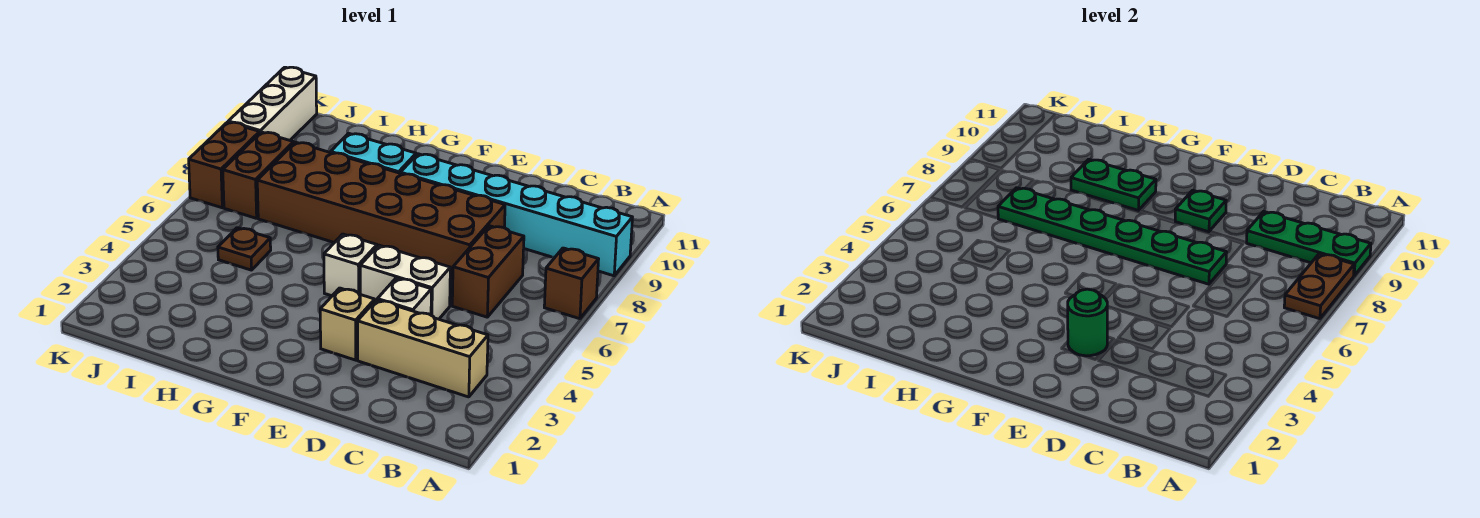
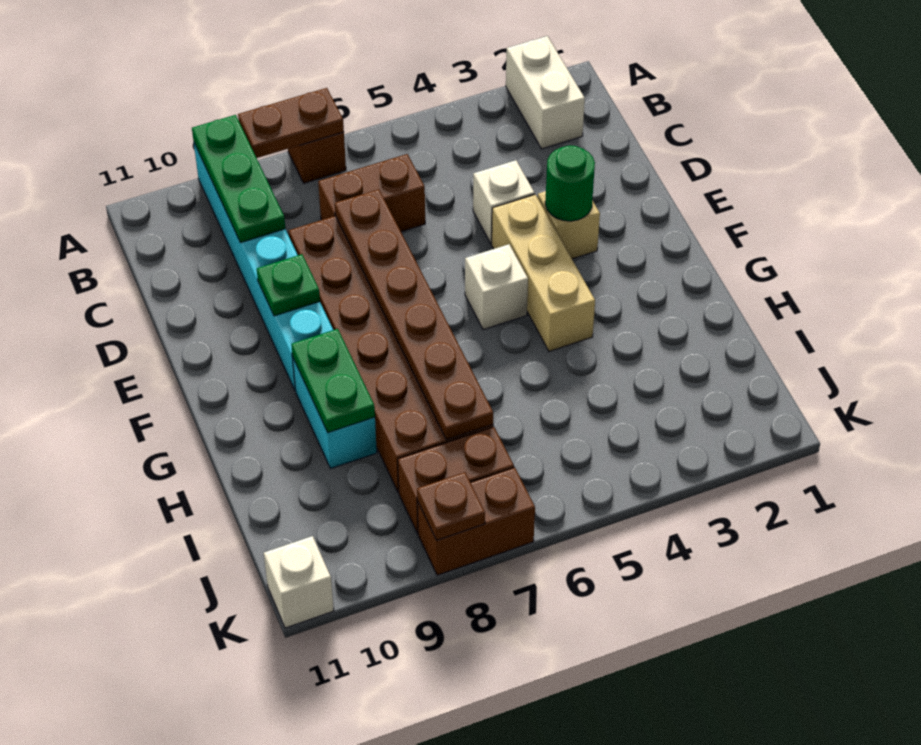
tan brick B3:D3 level 1 -> tan brick E4:G4 level 1
white brick D5:E5 level 1 -> white brick A2:B2 level 1
green plate D7:I7 level 2 -> brown plate D7:I7 level 2
brown plate I5 level 1 -> brown plate K8 level 2
white brick K9:K11 level 1 -> white brick K11 level 1

